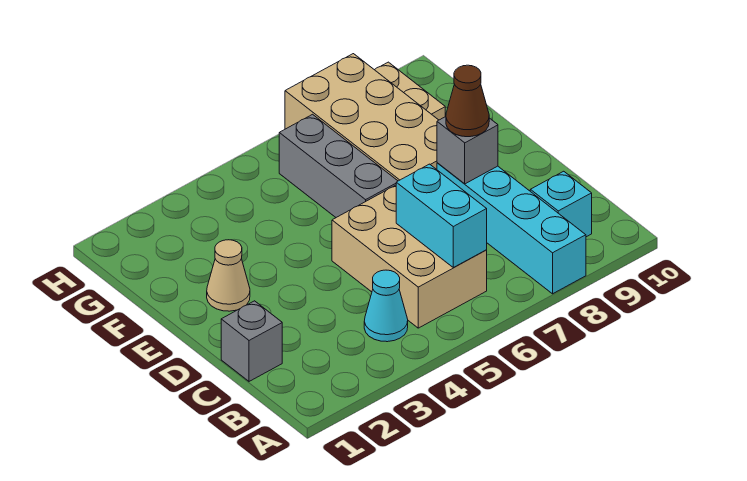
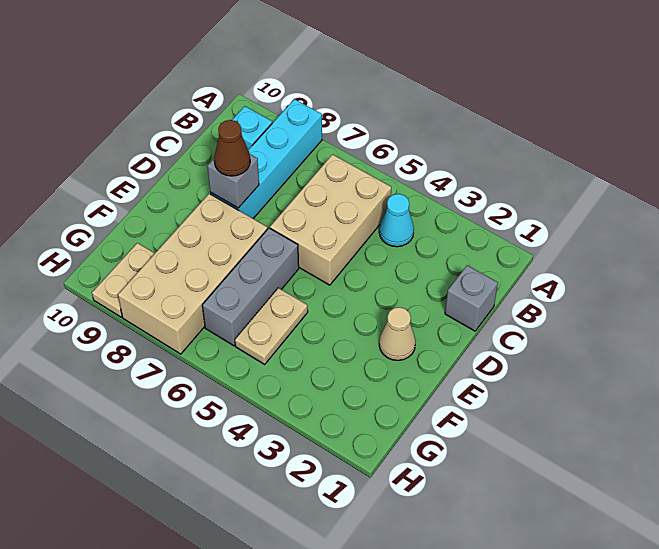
cyan brick B6:C6 level 2 -> none
none -> tan plate F5:G5 level 1

